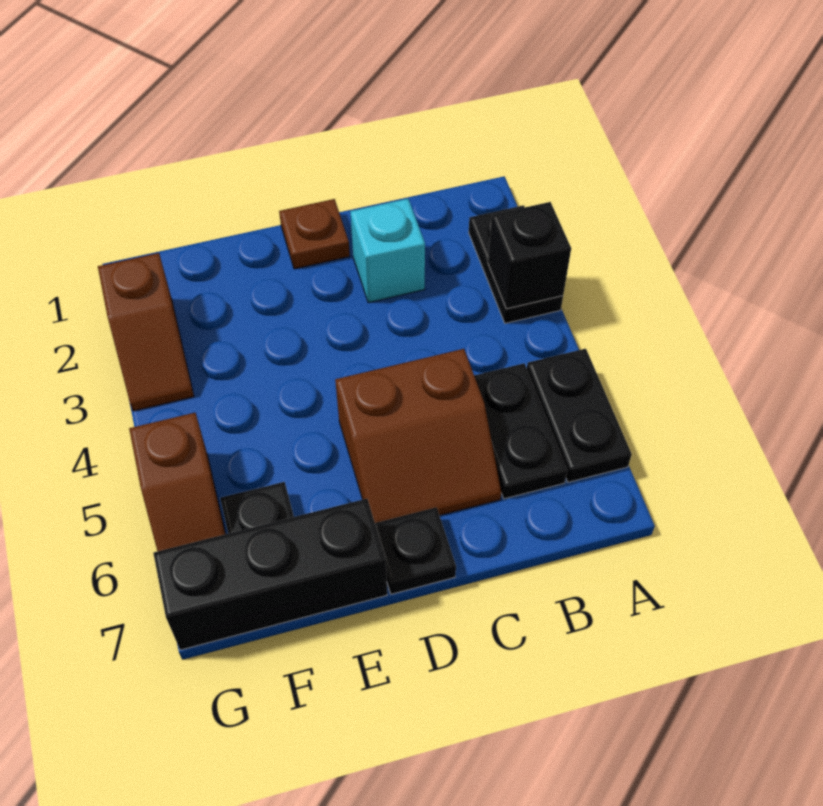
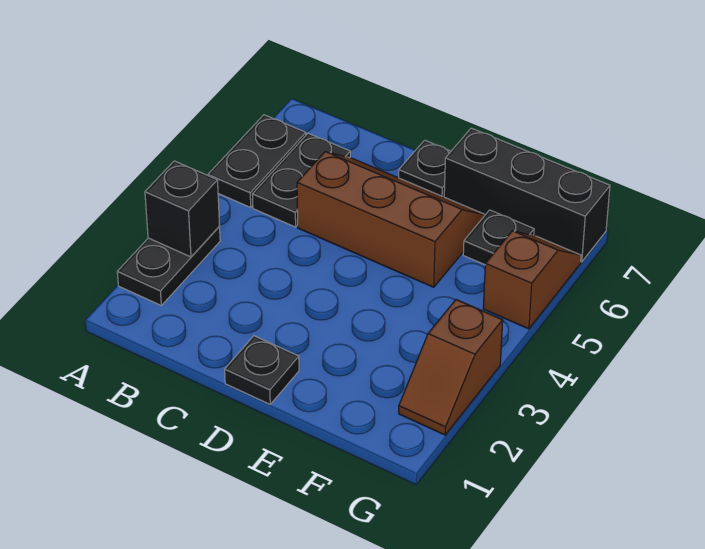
cyan brick C2 level 1 -> none
brown slope C5:D6 level 1 top 5 -> brown slope C5:E6 level 1 top 5
brown plate D1 level 1 -> black plate D1 level 1
brown slope G2:G3 level 1 top 2 -> brown slope G2:G3 level 1 top 3

